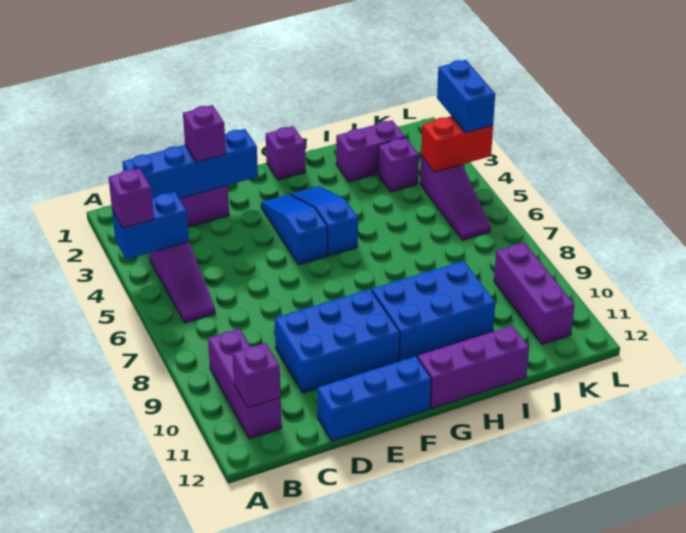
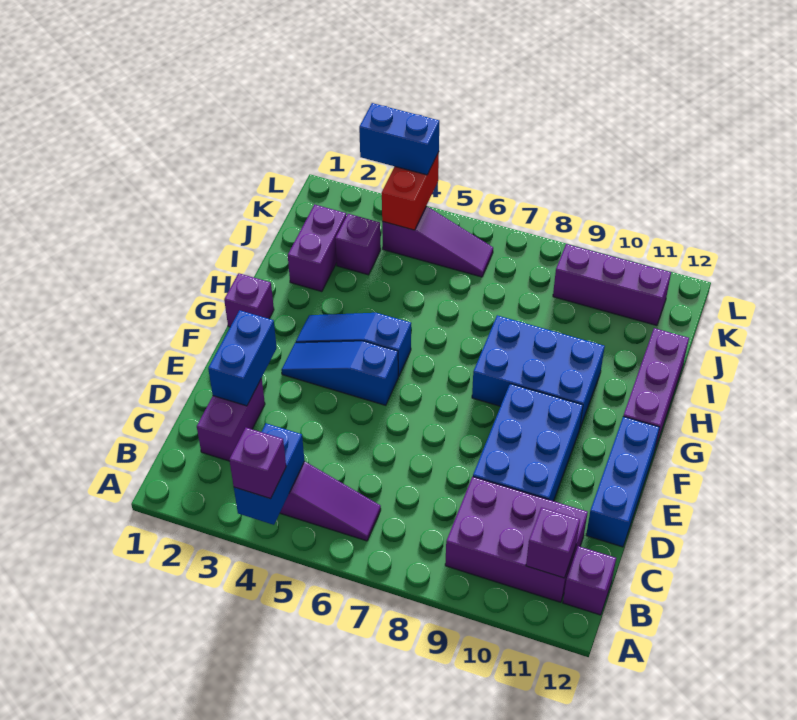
blue brick B2:E2 level 2 -> blue brick D2:E2 level 2
purple brick B9:B11 level 1 -> purple brick B9:C11 level 1
purple brick D2 level 3 -> purple brick B12 level 1
blue brick G9:I10 level 1 -> blue brick G8:H10 level 1

